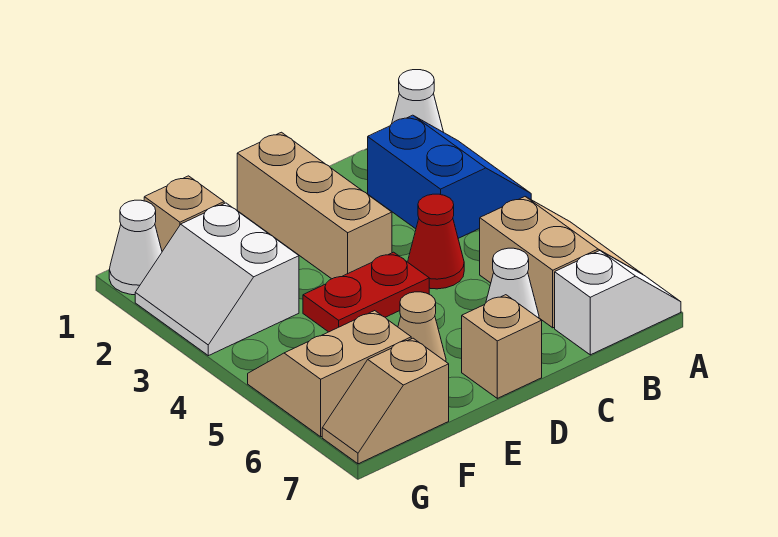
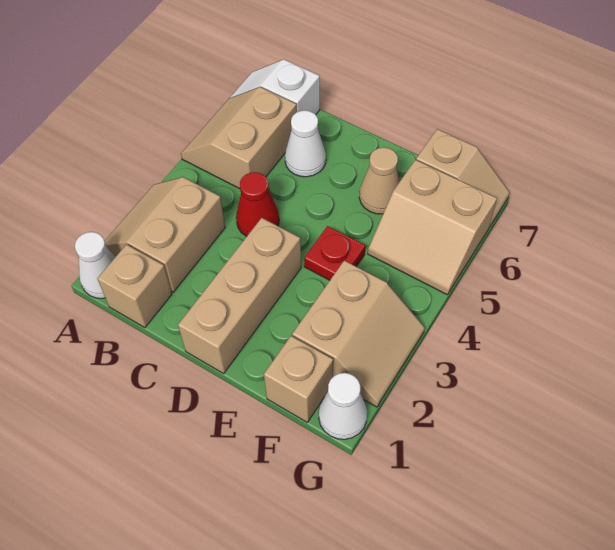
blue slope A2:B3 level 1 top B -> tan slope A2:B3 level 1 top B
red plate D4:E4 level 1 -> red plate E4 level 1
tan brick D7 level 1 -> tan brick B1 level 1
white slope F2:G3 level 1 top F -> tan slope F2:G3 level 1 top F

